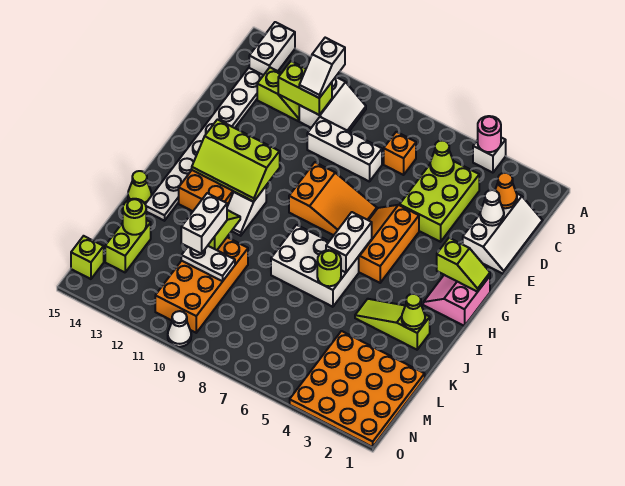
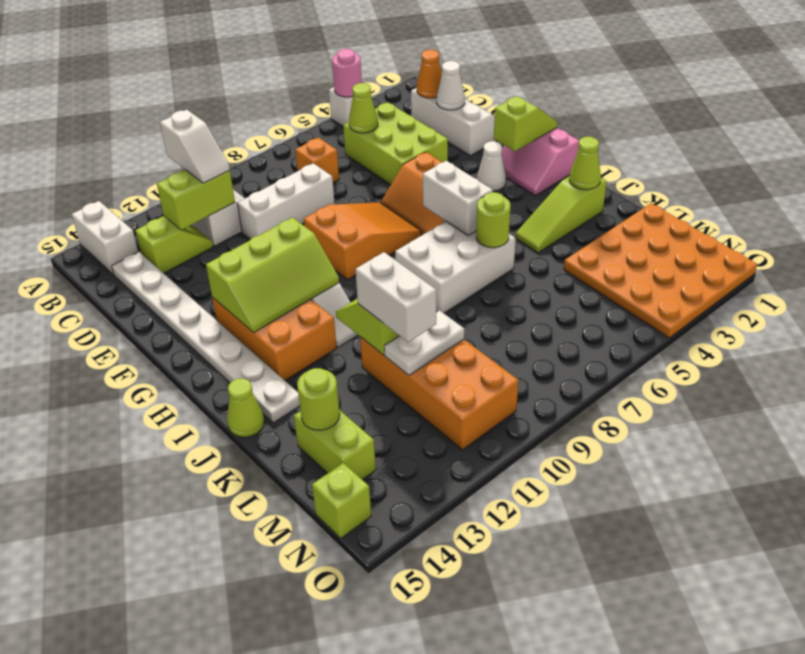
white cone O10 level 1 -> white cone G3 level 1

